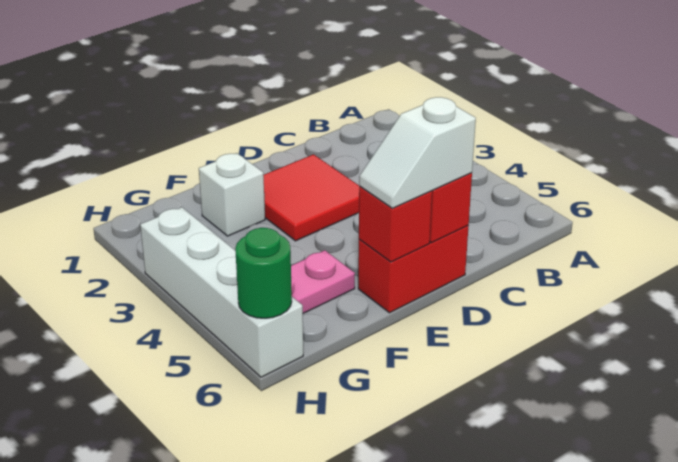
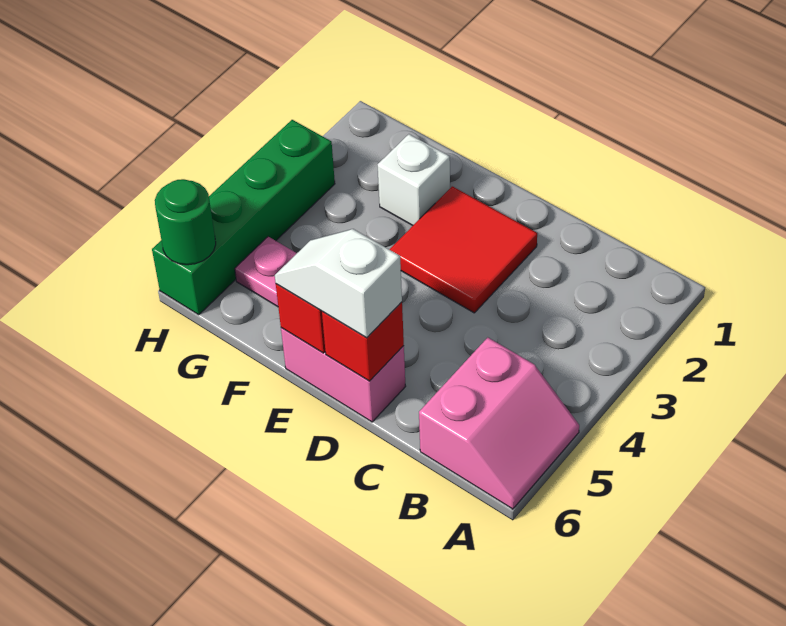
none -> pink slope A5:B6 level 1 top B
red brick D6:E6 level 1 -> pink brick D6:E6 level 1
white brick H3:H6 level 1 -> green brick H3:H6 level 1

